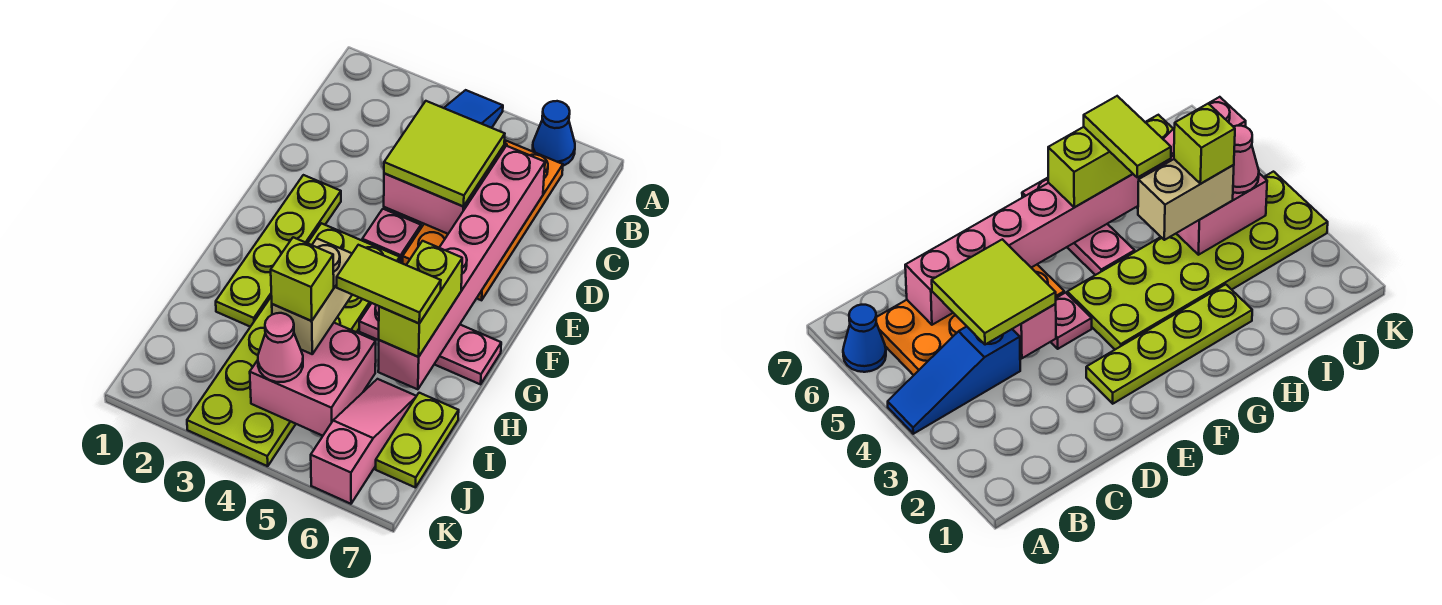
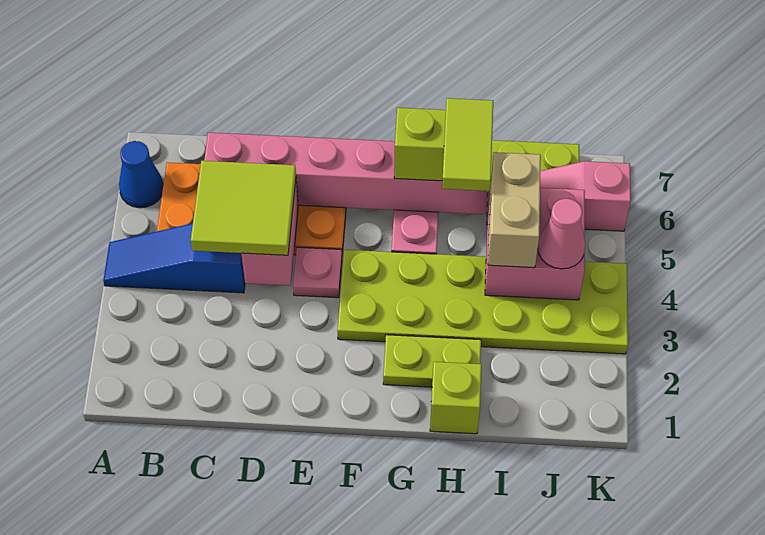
lime plate E2:H2 level 1 -> lime plate G2:H2 level 1
tan brick H4:I4 level 3 -> tan brick I4:I5 level 3
lime brick I4 level 4 -> lime brick H1 level 1

